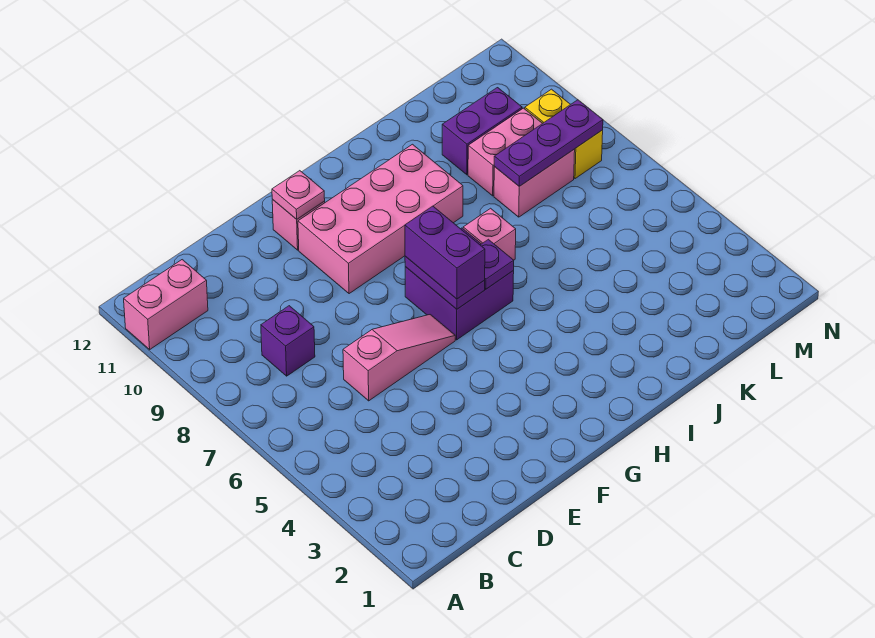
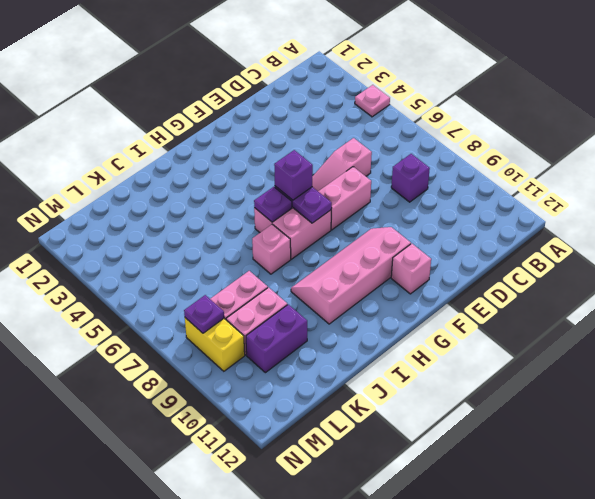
pink brick A11:B11 level 1 -> pink brick E7:F7 level 1
pink brick F9:I10 level 1 -> pink slope F9:I10 level 1 top 10
pink plate F11 level 2 -> pink plate A4 level 1
purple brick G6:H7 level 1 -> pink brick G6:H7 level 1
purple brick G6:G7 level 3 -> purple brick G6 level 3
purple plate K8:M8 level 2 -> purple plate M8 level 2

